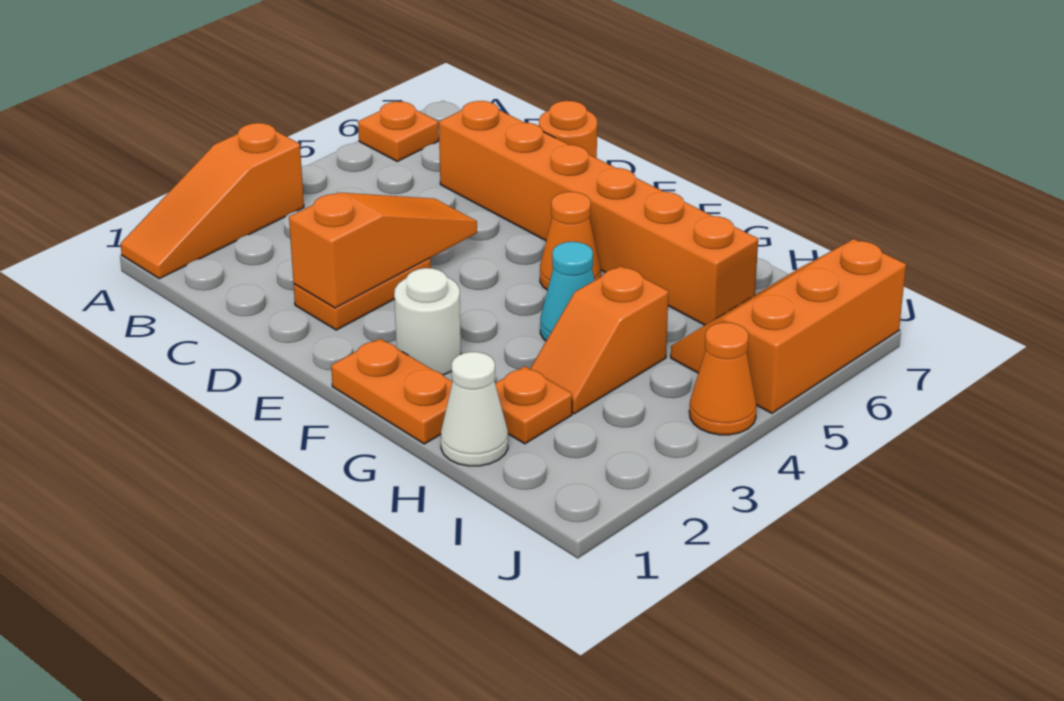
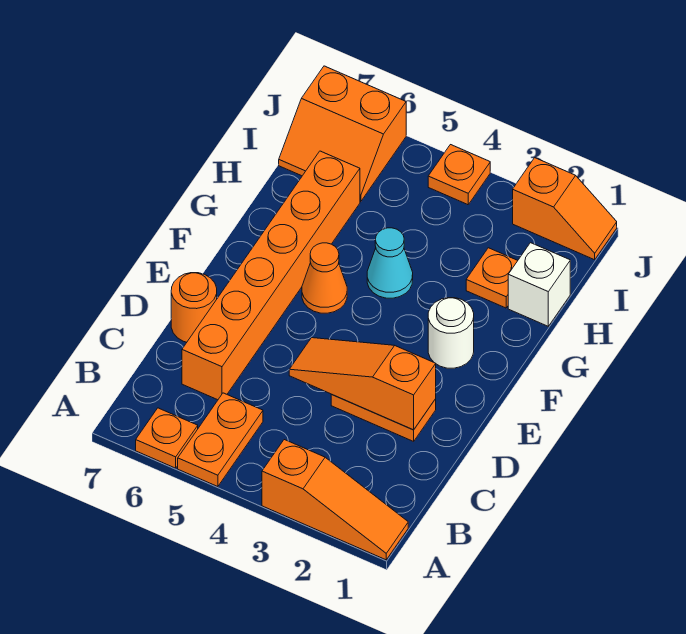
orange plate F1:G1 level 1 -> orange plate A5:B5 level 1
white cone H1 level 1 -> white brick H1 level 1
orange slope H3:H4 level 1 top 4 -> orange slope J1:J2 level 1 top 2
orange slope I5:J7 level 1 top J -> orange slope I6:J7 level 1 top J
orange cone J4 level 1 -> orange plate J4 level 1

